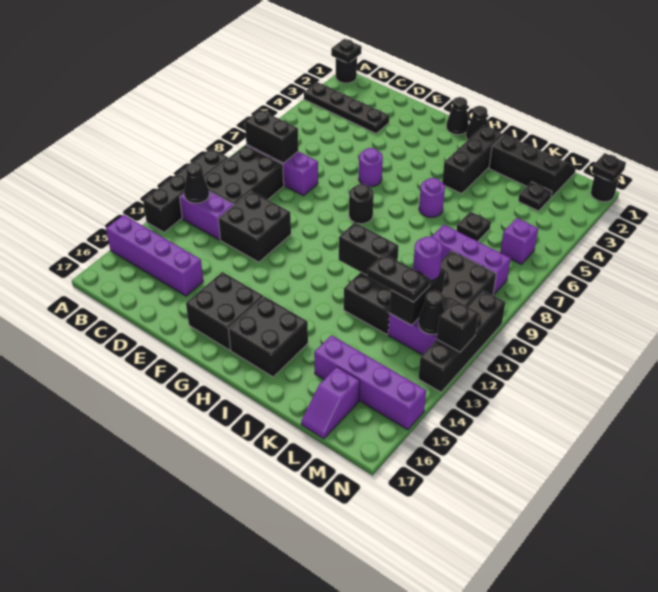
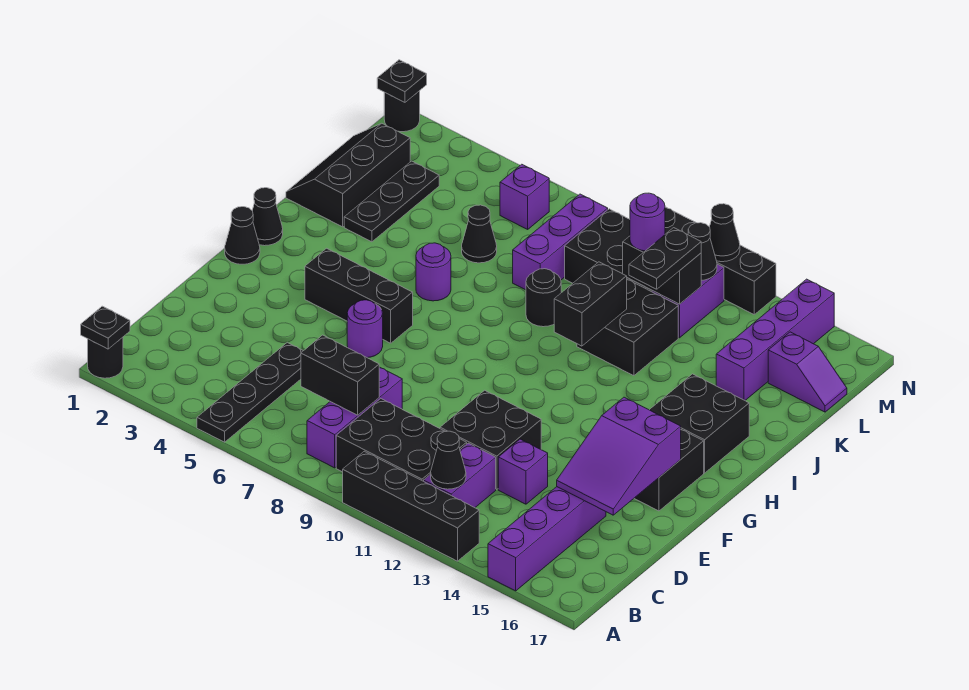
black plate A3:D3 level 1 -> black plate A5:D5 level 1
black brick B8:C8 level 2 -> black brick C7:C8 level 2
none -> purple brick D13 level 1
none -> purple slope D15:F16 level 2 top F
black round brick G8 level 1 -> black round brick J9 level 1
black brick I2:I4 level 1 -> black brick G4:G6 level 1
black plate K6 level 1 -> black cone K6 level 1
black plate L3 level 1 -> black plate J3:L3 level 1
black brick N12 level 2 -> black cone N12 level 2

